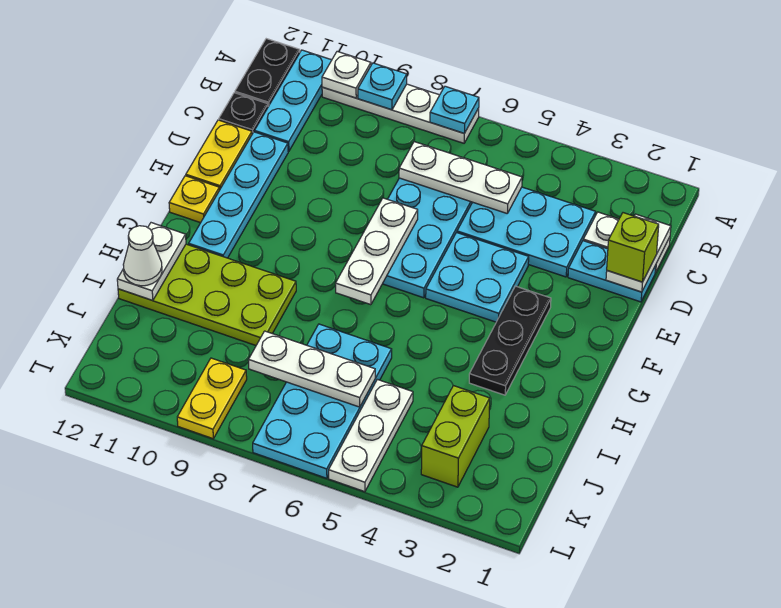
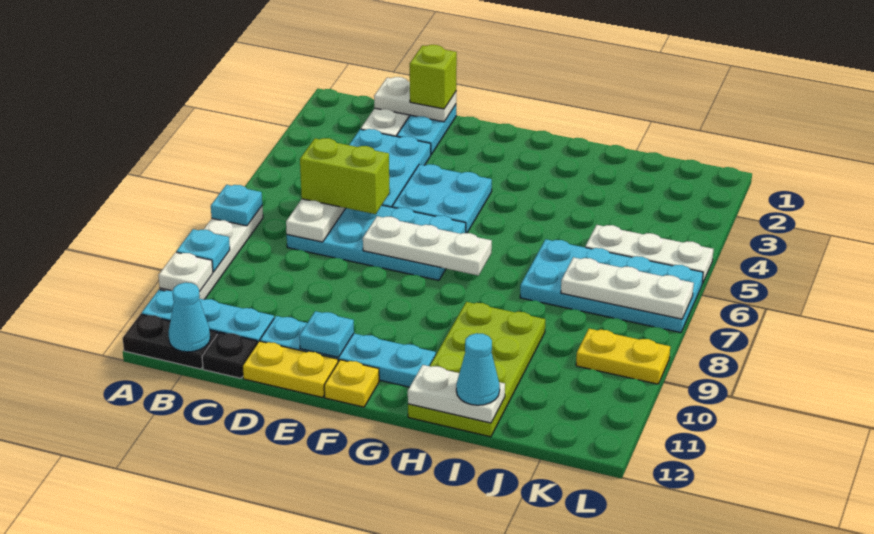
none -> cyan cone B12 level 2
none -> cyan plate E11 level 2
black plate F3:H3 level 1 -> none
white cone I12 level 3 -> cyan cone I12 level 3
lime brick J3:K3 level 1 -> lime brick C6:D6 level 3
white plate J6:J8 level 2 -> white plate J7:L7 level 2

